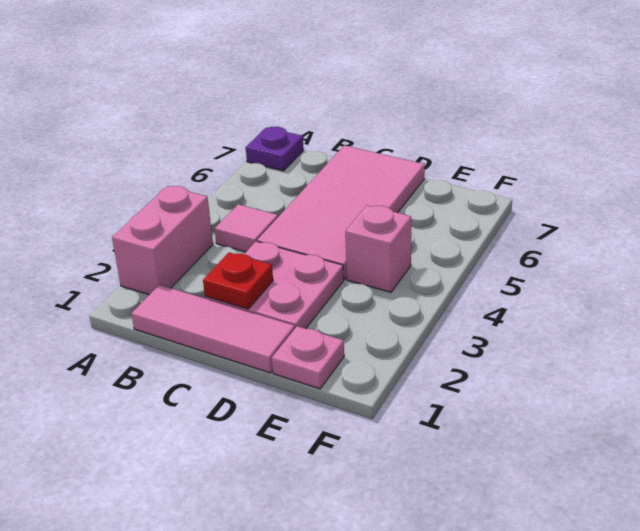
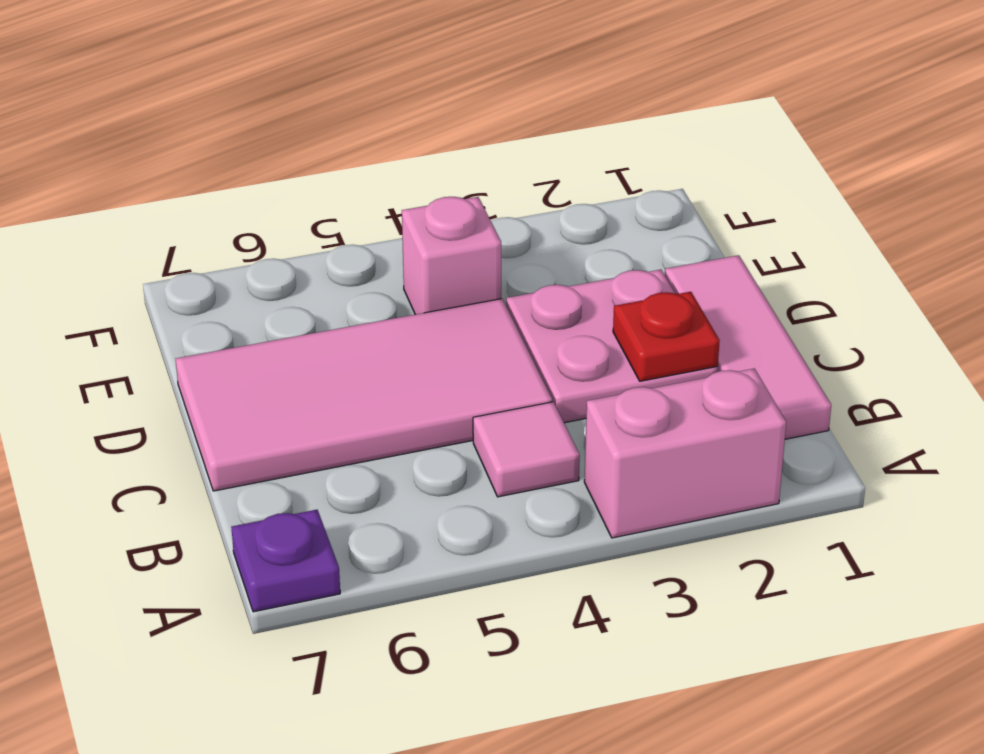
pink plate E1 level 1 -> none

